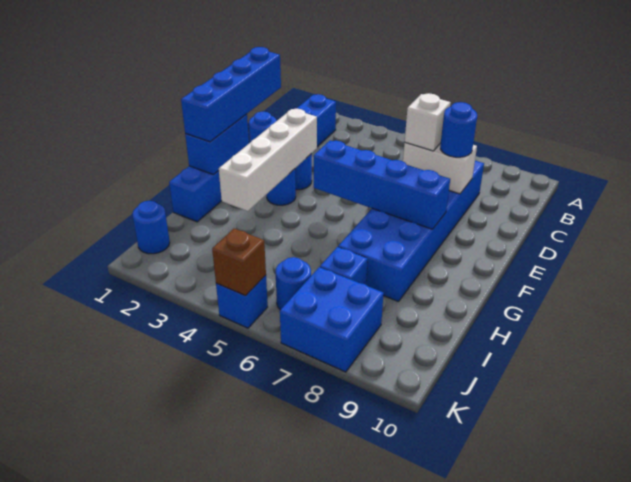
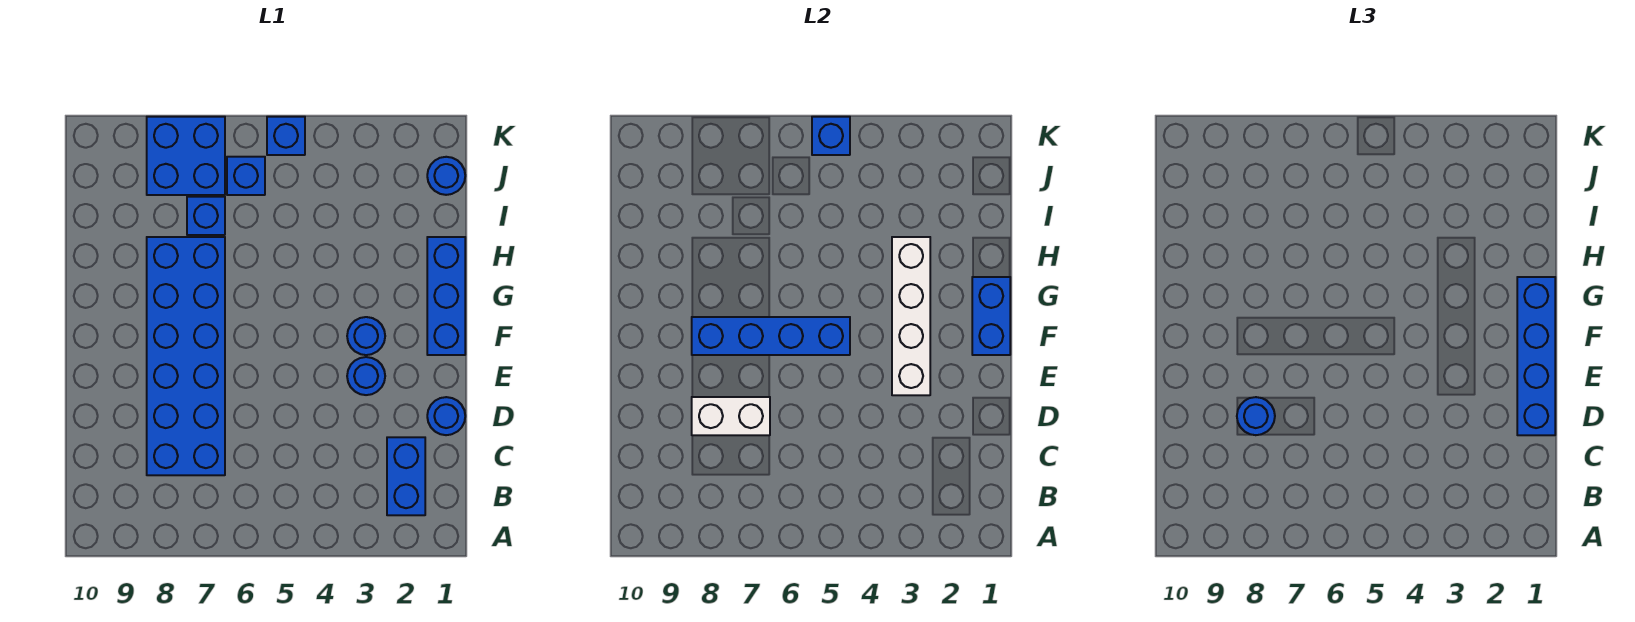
white brick D7 level 3 -> none
blue round brick J6 level 1 -> blue brick J6 level 1
brown brick K5 level 2 -> blue brick K5 level 2

